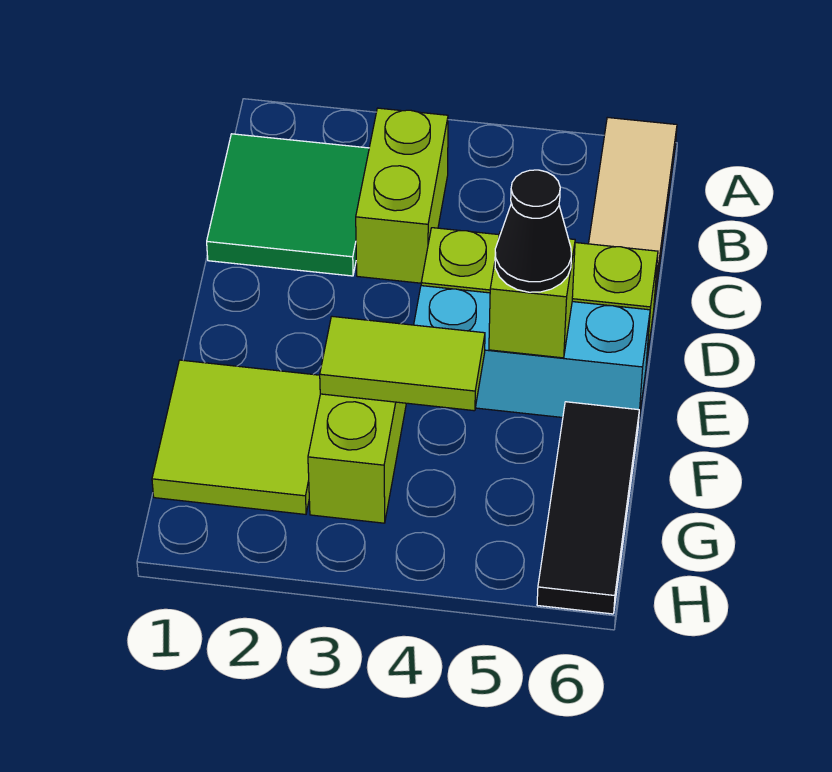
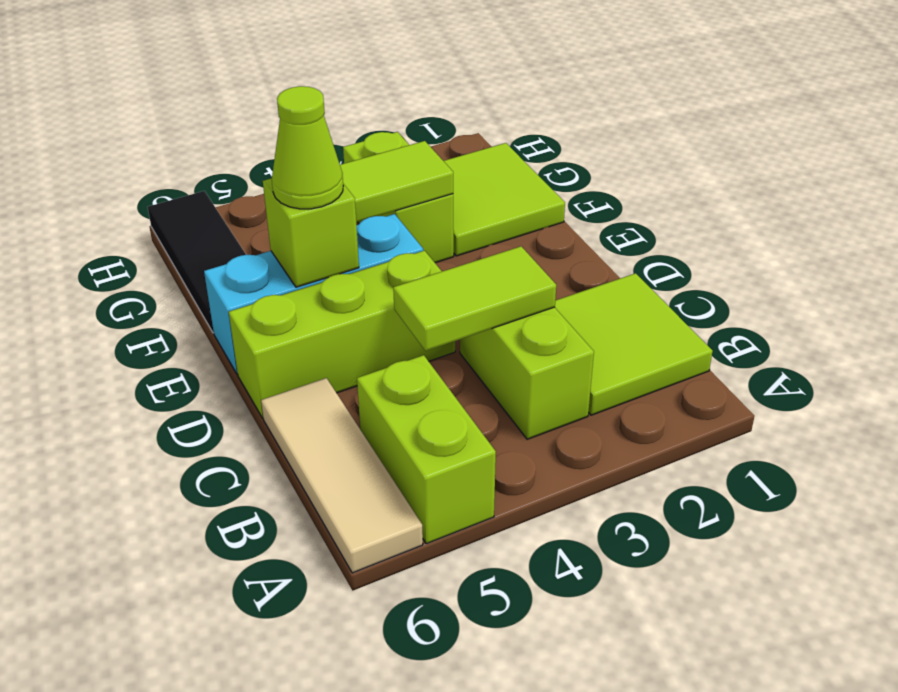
none -> lime brick A5:B5 level 1
green tile B1:C2 level 1 -> lime tile B1:C2 level 1
none -> lime tile C3:C4 level 2
black cone E5 level 3 -> lime cone E5 level 3

